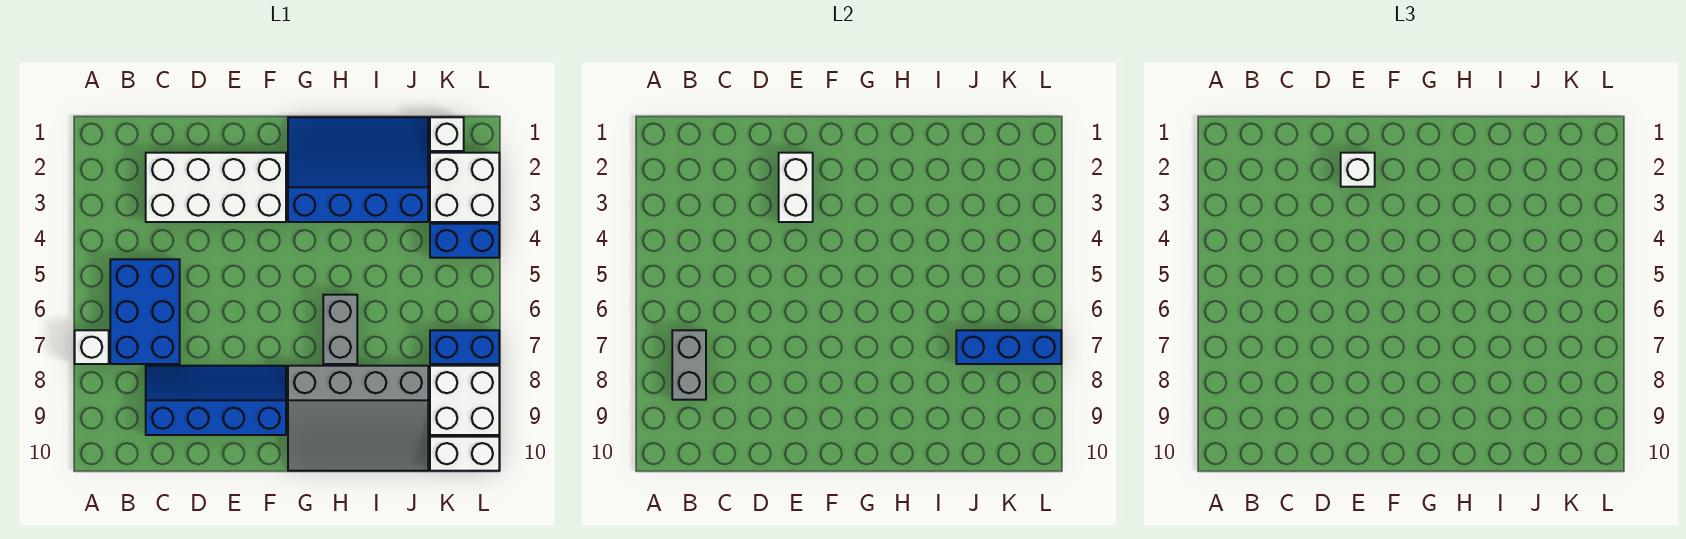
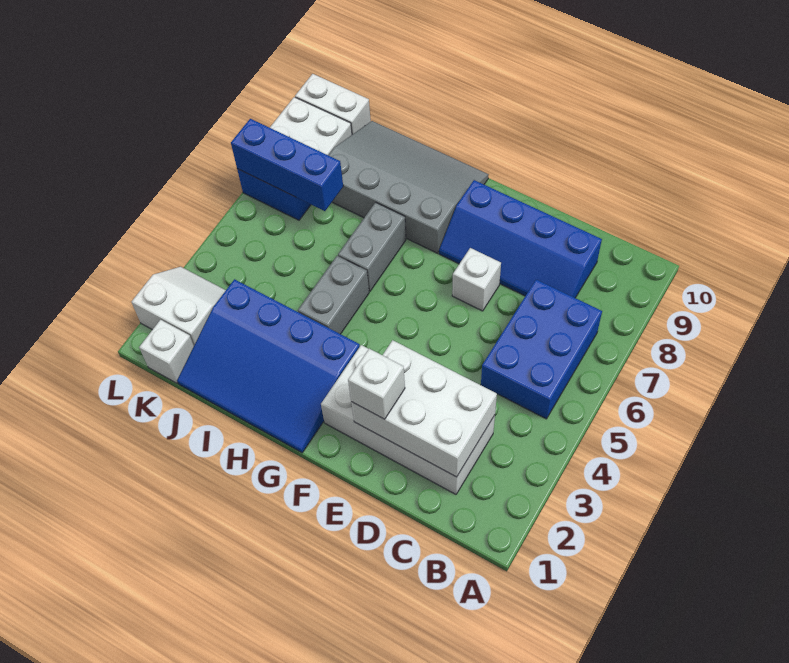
white brick A7 level 1 -> white brick E7 level 1
grey brick B7:B8 level 2 -> grey brick H4:H5 level 1
white brick E2:E3 level 2 -> white brick C2:E3 level 2
white brick K2:L3 level 1 -> white slope K2:L3 level 1 top 2
blue brick K4:L4 level 1 -> none

